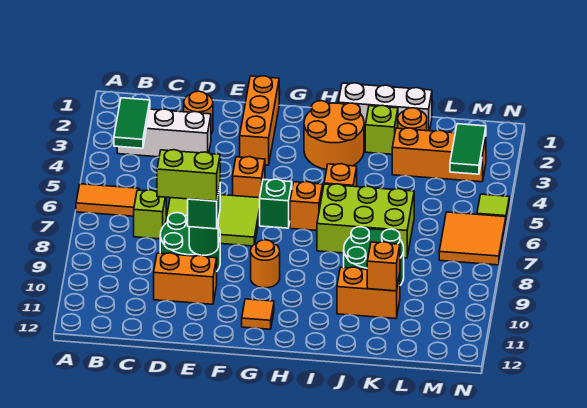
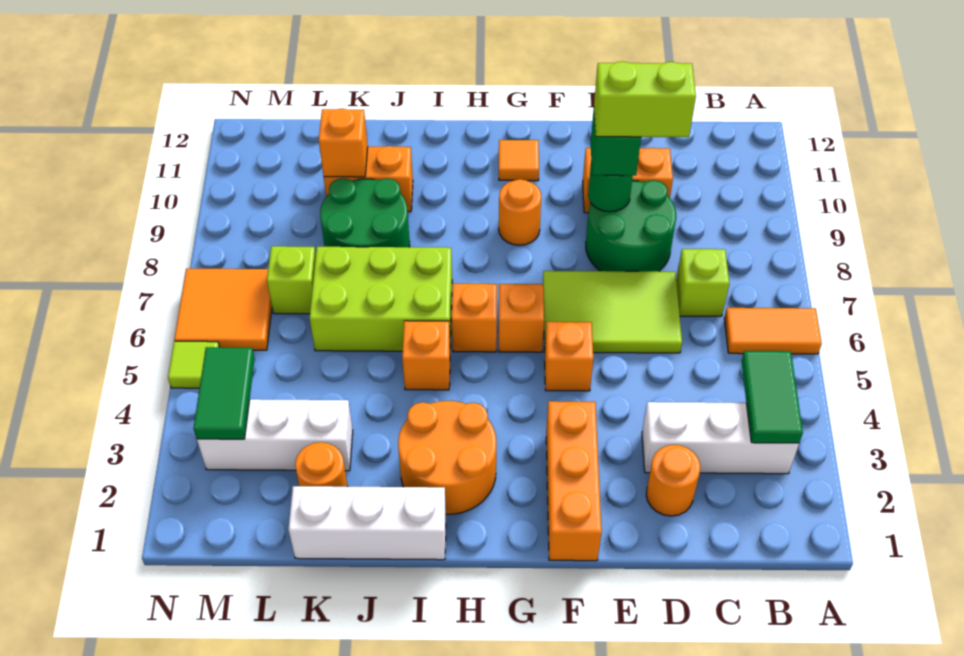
green brick G6 level 1 -> orange brick G6 level 1
lime brick J2 level 1 -> lime brick L7 level 1
orange brick K3:M3 level 1 -> white brick K3:M3 level 1

